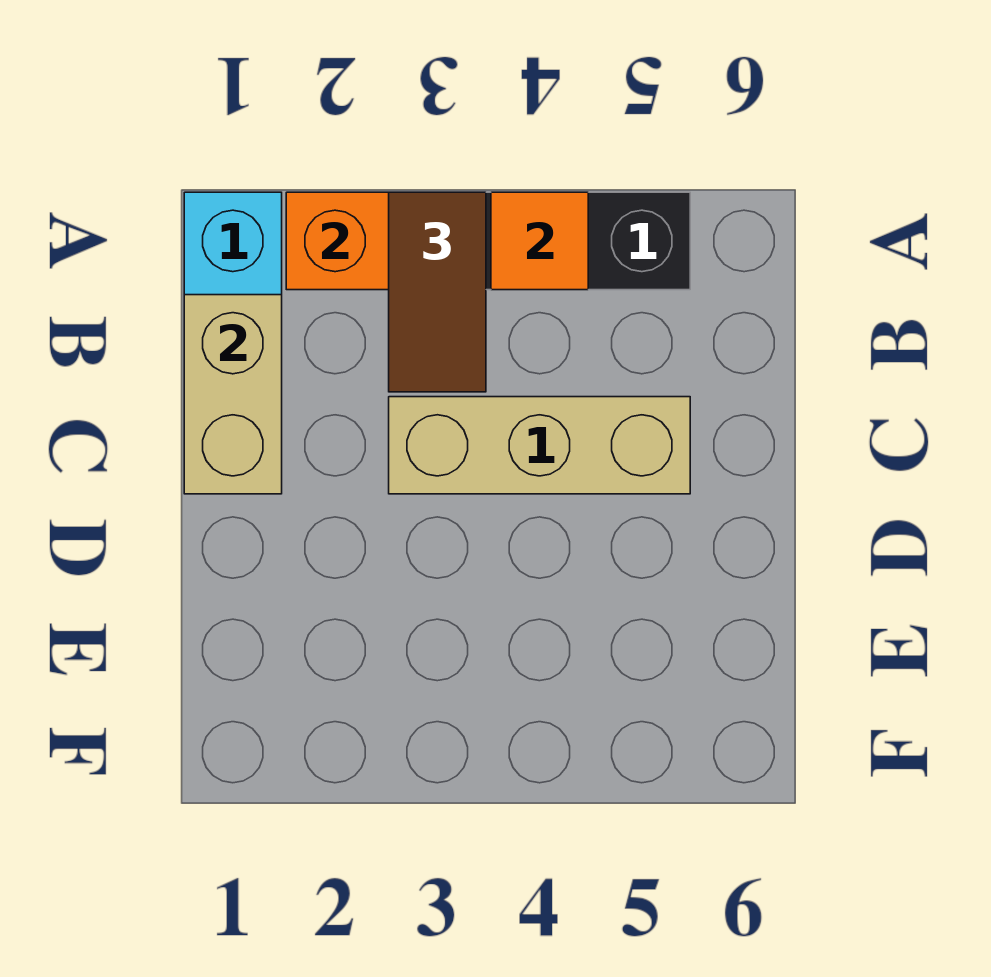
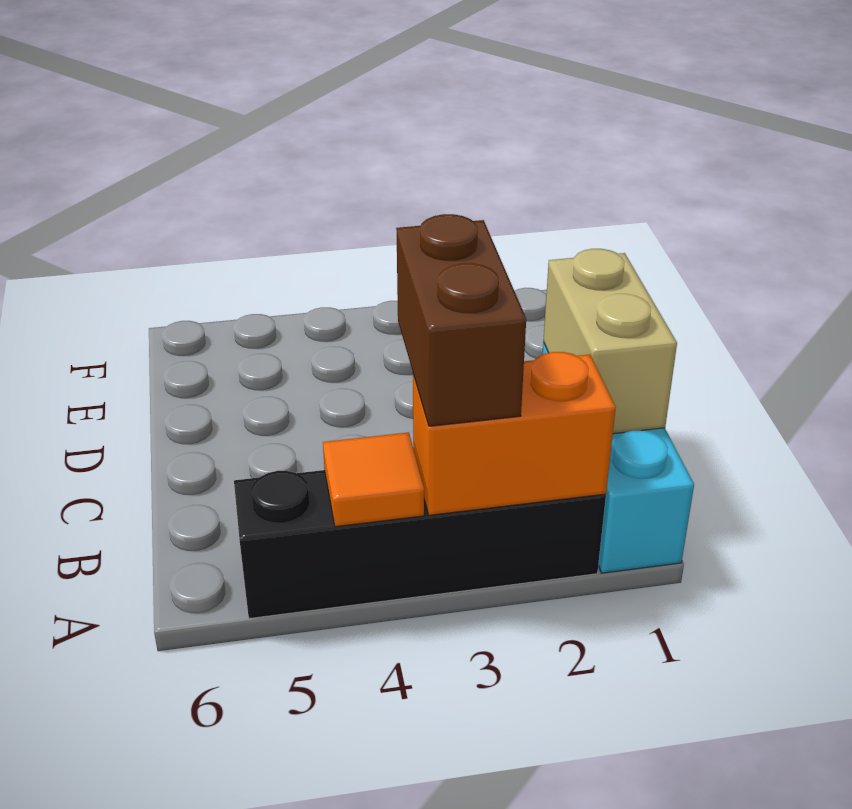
brown tile A3:B3 level 3 -> brown brick A3:B3 level 3
tan brick C3:C5 level 1 -> none

